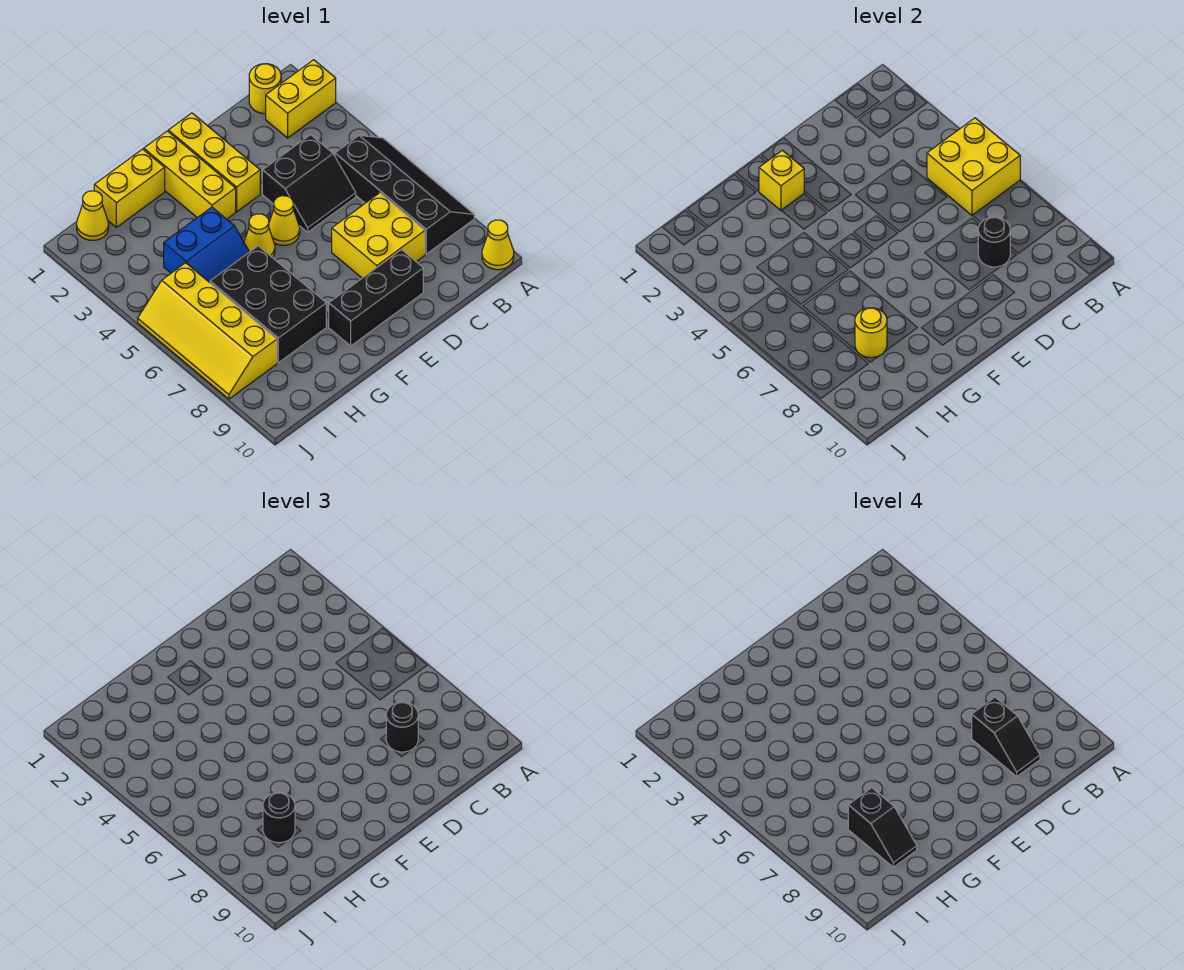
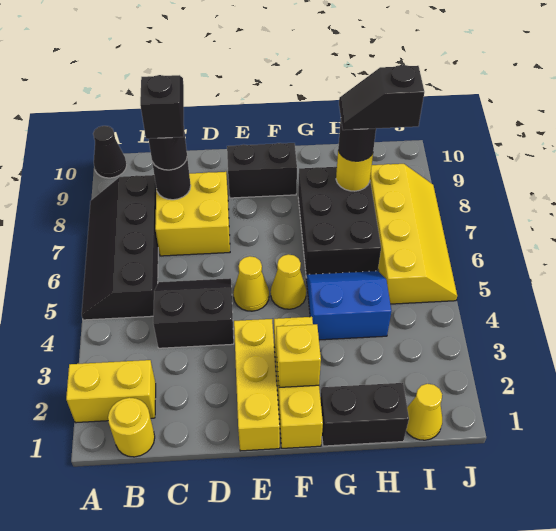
yellow brick A5:B6 level 2 -> none
yellow cone A10 level 1 -> black cone A10 level 1
black brick D9:F9 level 1 -> black brick E9:F9 level 1
yellow brick G1:H1 level 1 -> black brick G1:H1 level 1
black slope H8:H9 level 4 top 8 -> black slope H8:I8 level 4 top I

